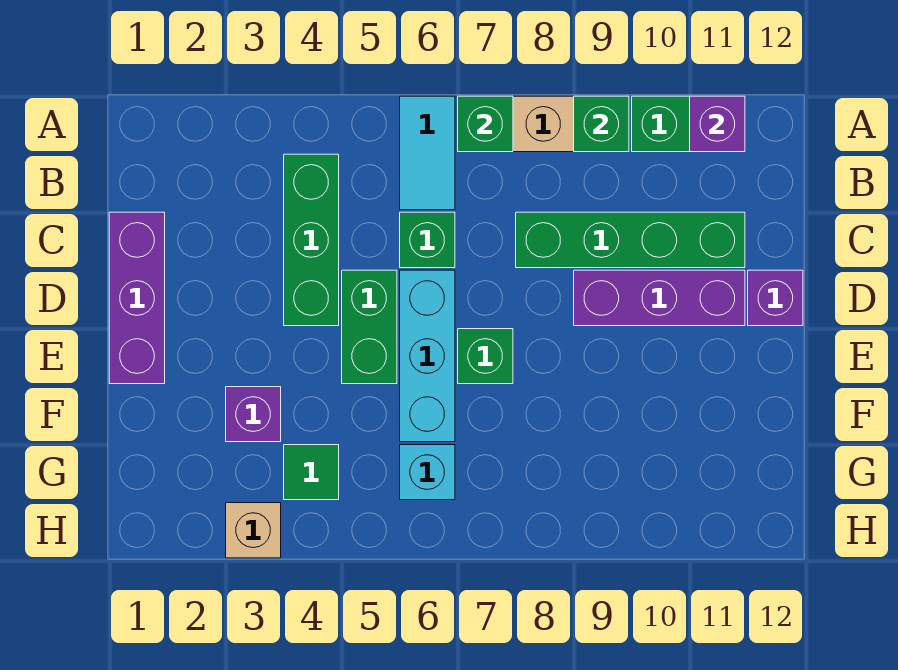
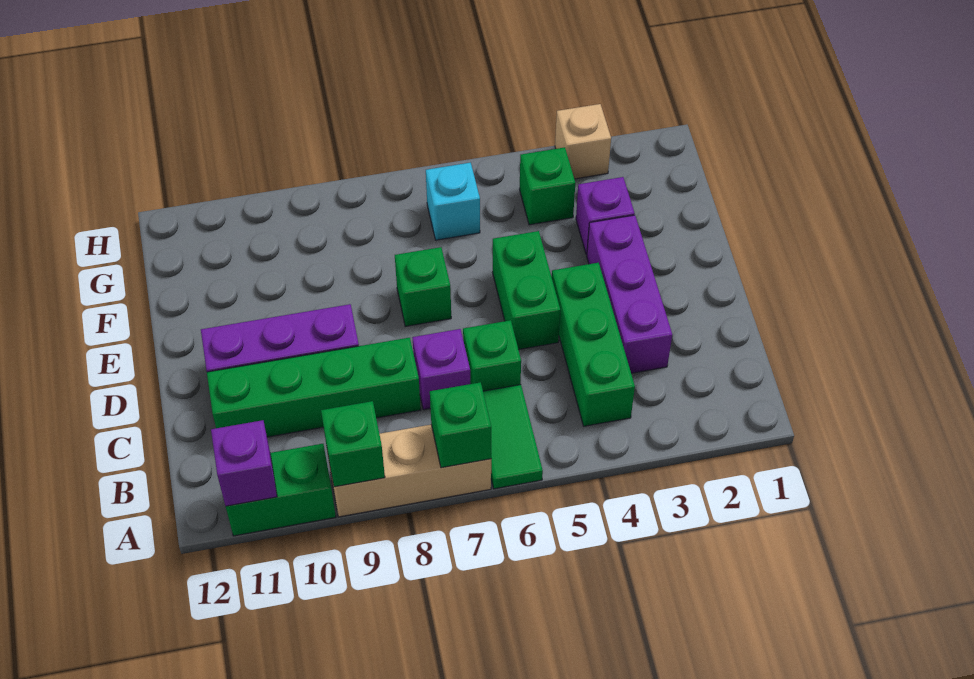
cyan tile A6:B6 level 1 -> green tile A6:B6 level 1
purple brick C1:E1 level 1 -> purple brick C3:E3 level 1
cyan brick D6:F6 level 1 -> none
purple brick D12 level 1 -> purple brick C7 level 1
green tile G4 level 1 -> green brick G4 level 1

